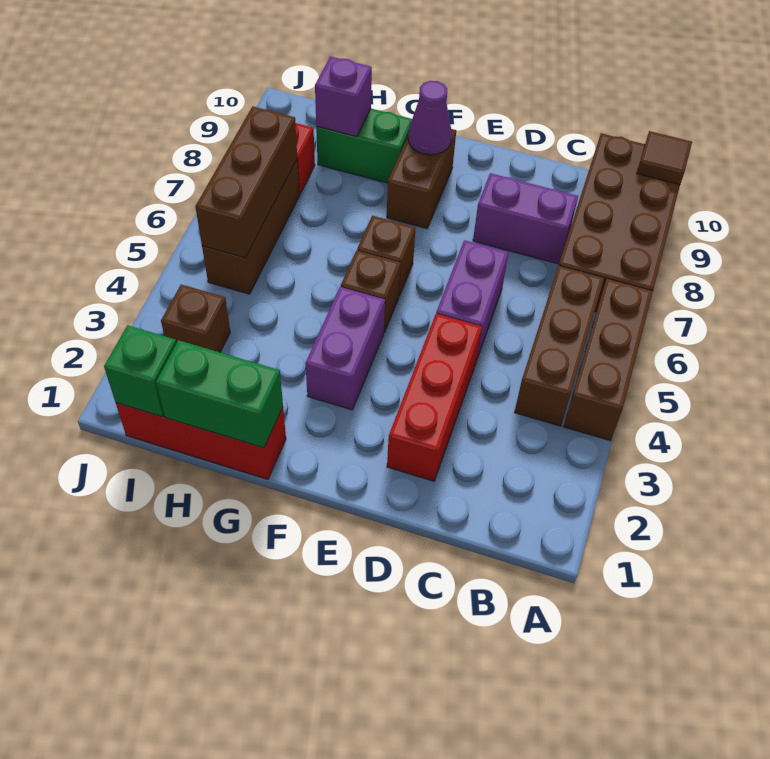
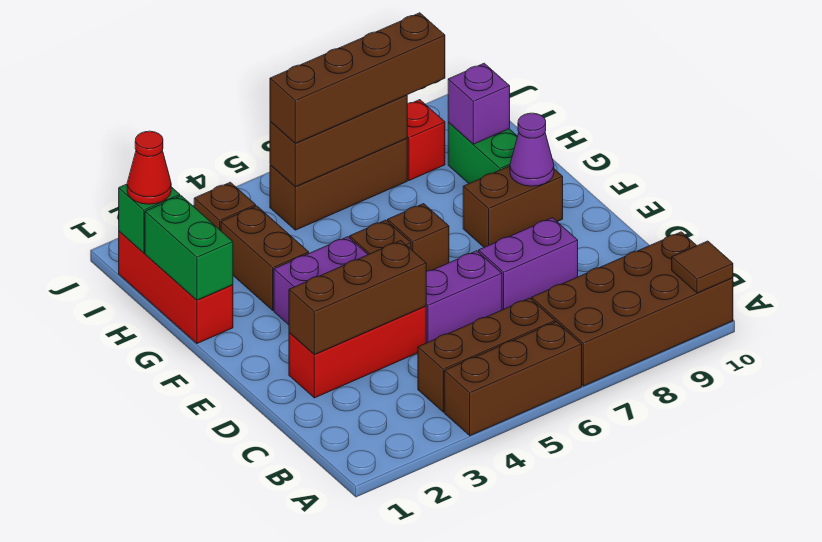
purple brick C8:D8 level 1 -> purple brick D7:D8 level 1
none -> brown brick D2:D4 level 2
none -> brown brick G3:H3 level 1
none -> red cone I1 level 3
none -> brown brick I5:I8 level 3

